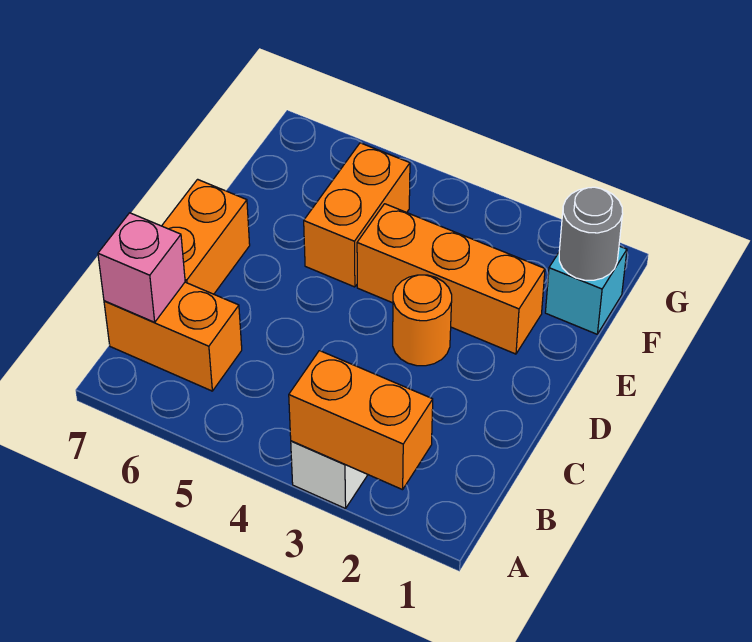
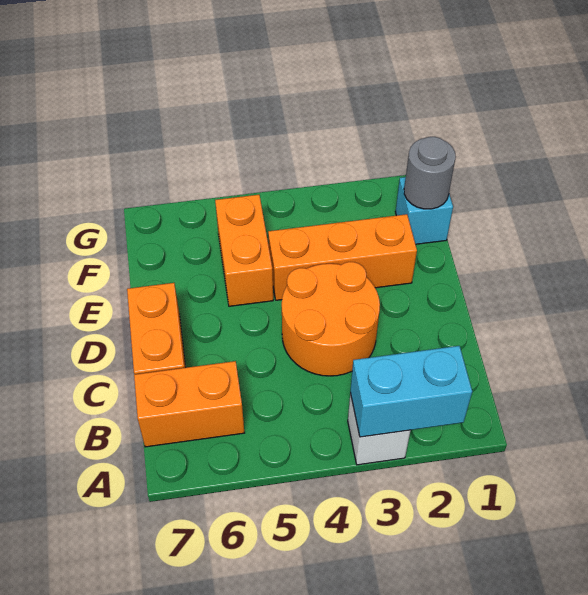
orange brick A2:A3 level 2 -> cyan brick A2:A3 level 2
pink brick B7 level 2 -> none
orange round brick D3 level 1 -> orange round brick C3:D4 level 1

